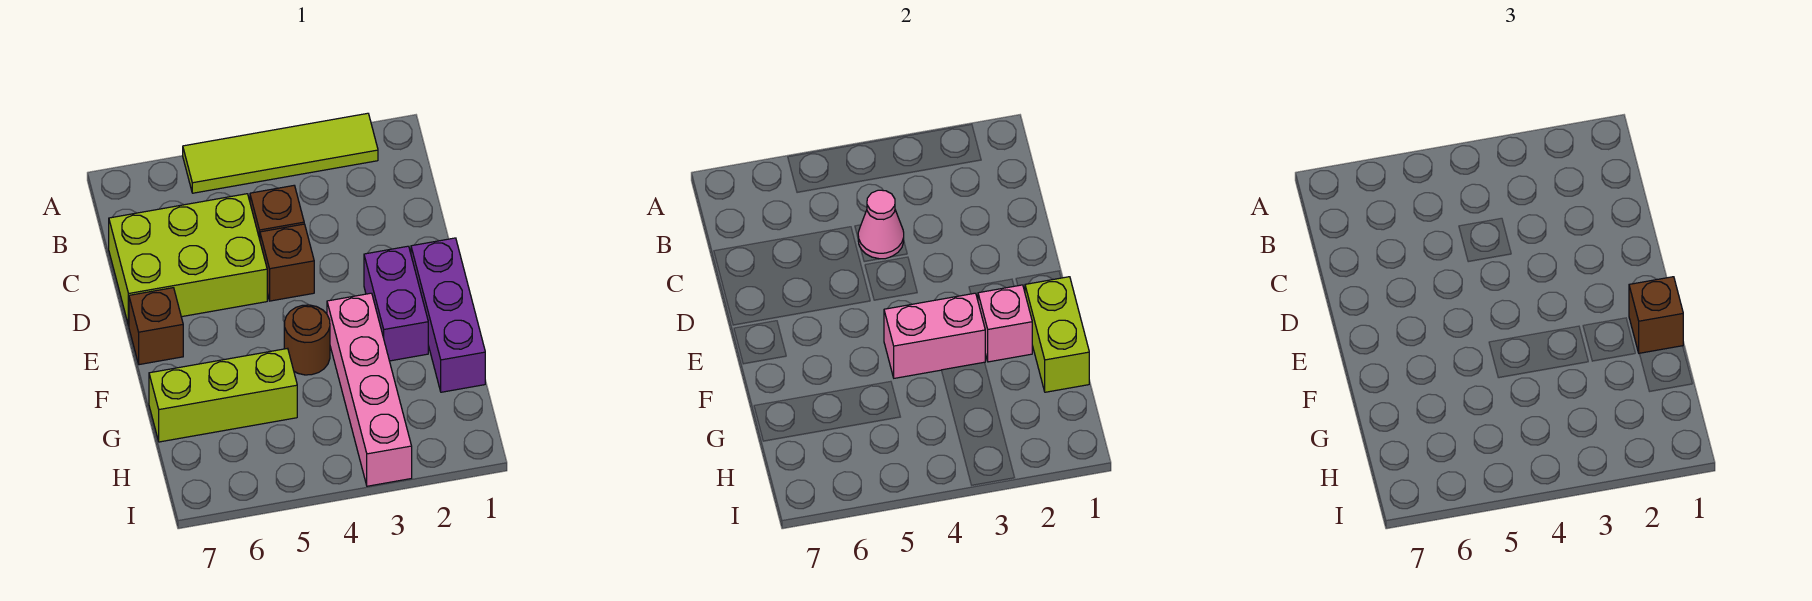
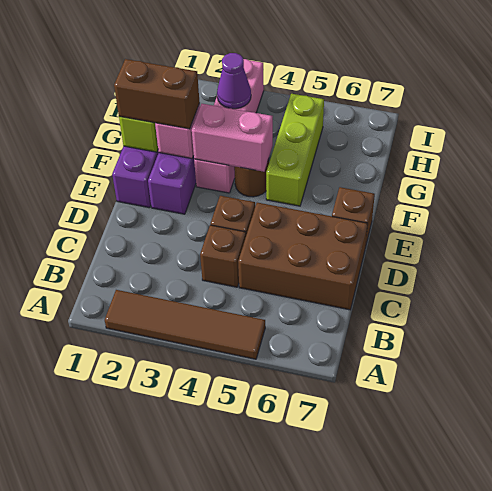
lime tile A2:A5 level 1 -> brown tile A2:A5 level 1
pink cone C4 level 2 -> none
lime brick C5:D7 level 1 -> brown brick C5:D7 level 1
brown brick F1 level 3 -> brown brick F1:F2 level 3
lime brick G5:G7 level 1 -> lime brick F5:H5 level 1
none -> purple cone H3 level 2

